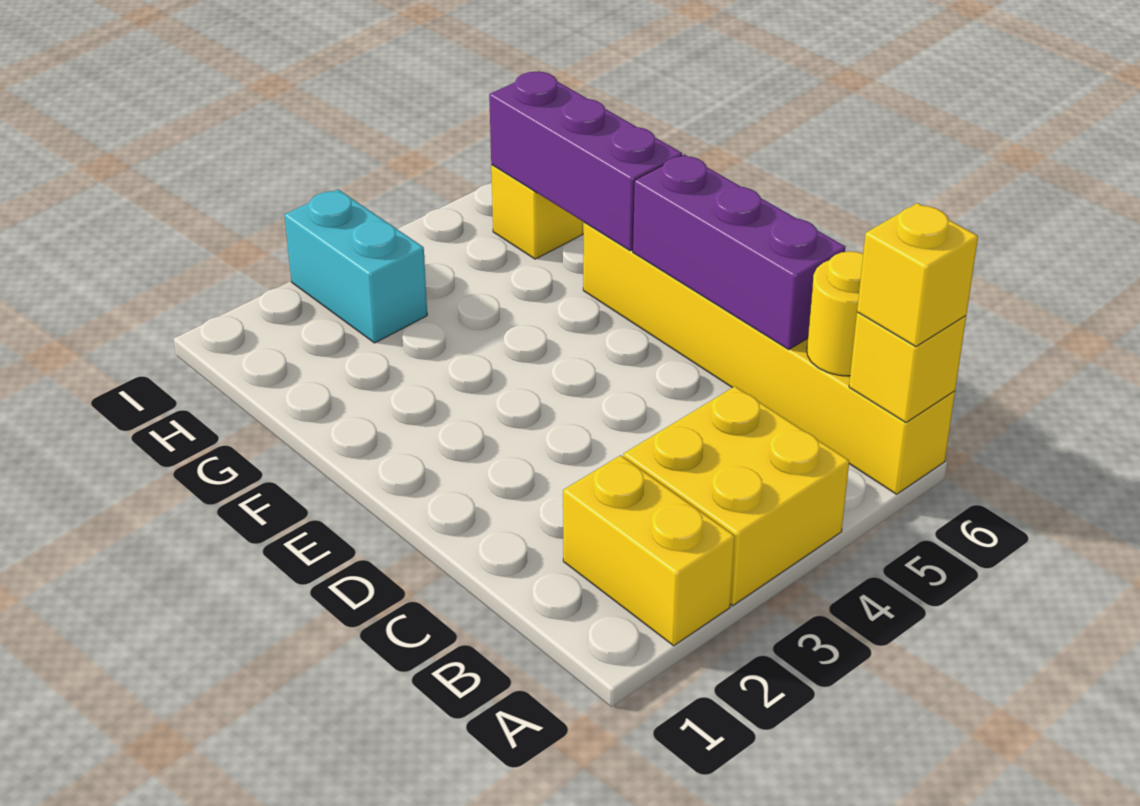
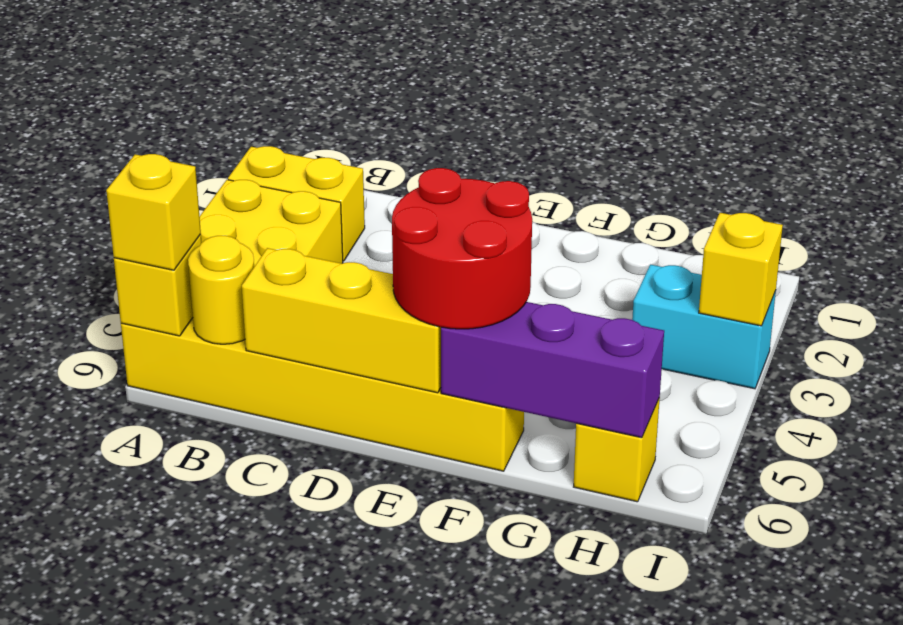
purple brick C6:E6 level 2 -> yellow brick C6:E6 level 2
none -> red round brick E5:F6 level 3
none -> yellow brick I3 level 2

